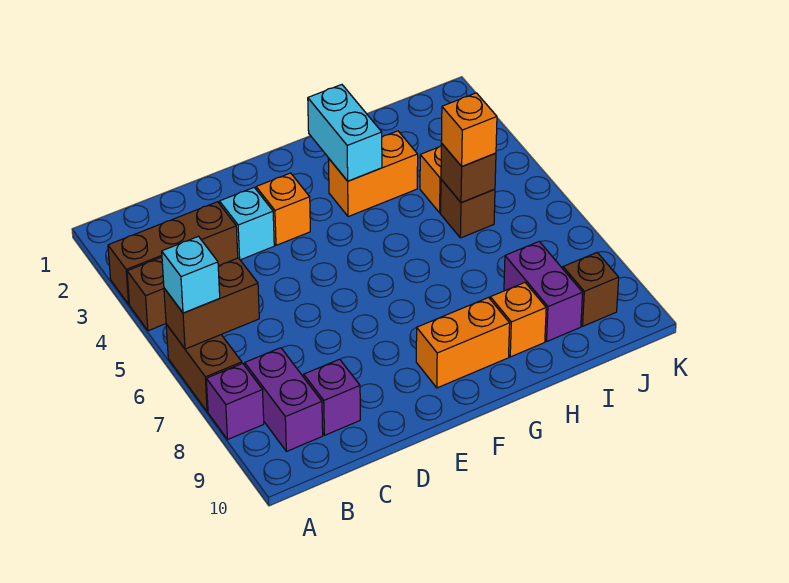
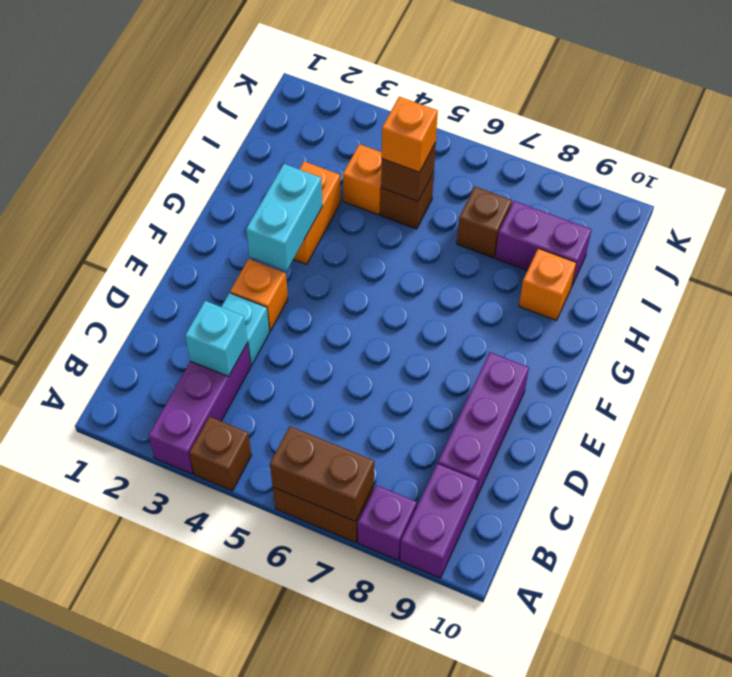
brown brick A3:C3 level 1 -> purple brick A3:C3 level 1
brown brick A6:B6 level 2 -> brown brick A6:A7 level 2
cyan brick A6 level 3 -> cyan brick C3 level 2
purple brick B8:B9 level 1 -> purple brick A9:B9 level 1
purple brick C9 level 1 -> purple brick C9:E9 level 1
orange brick F9:G9 level 1 -> none
cyan brick G2:G3 level 2 -> cyan brick F3:G3 level 2
brown brick J9 level 1 -> brown brick I7 level 1

